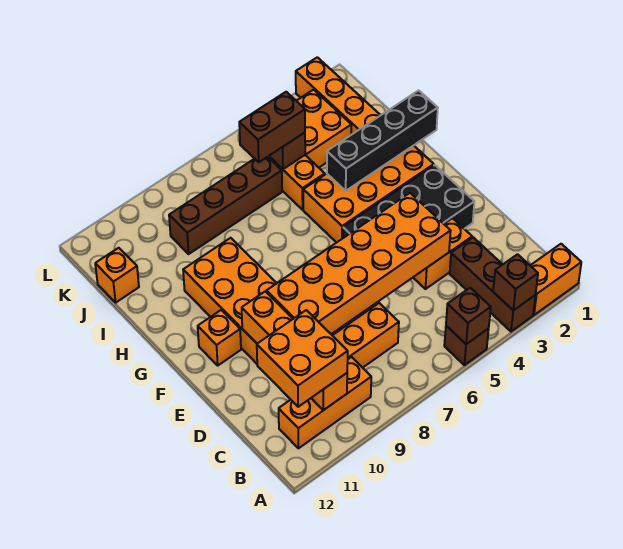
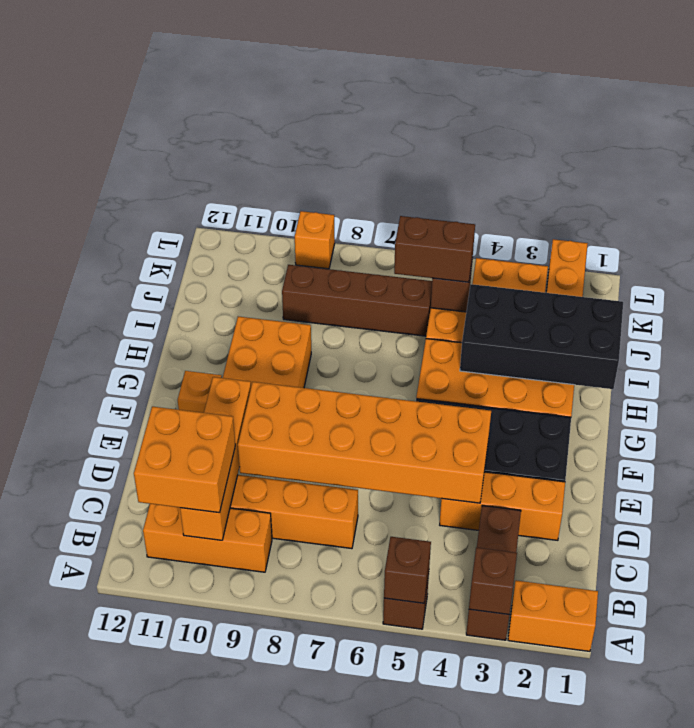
orange brick D3:D4 level 1 -> orange brick D2:D4 level 1
black brick H1:H4 level 2 -> black brick H1:I4 level 2
orange brick J12 level 1 -> orange brick L9 level 1

